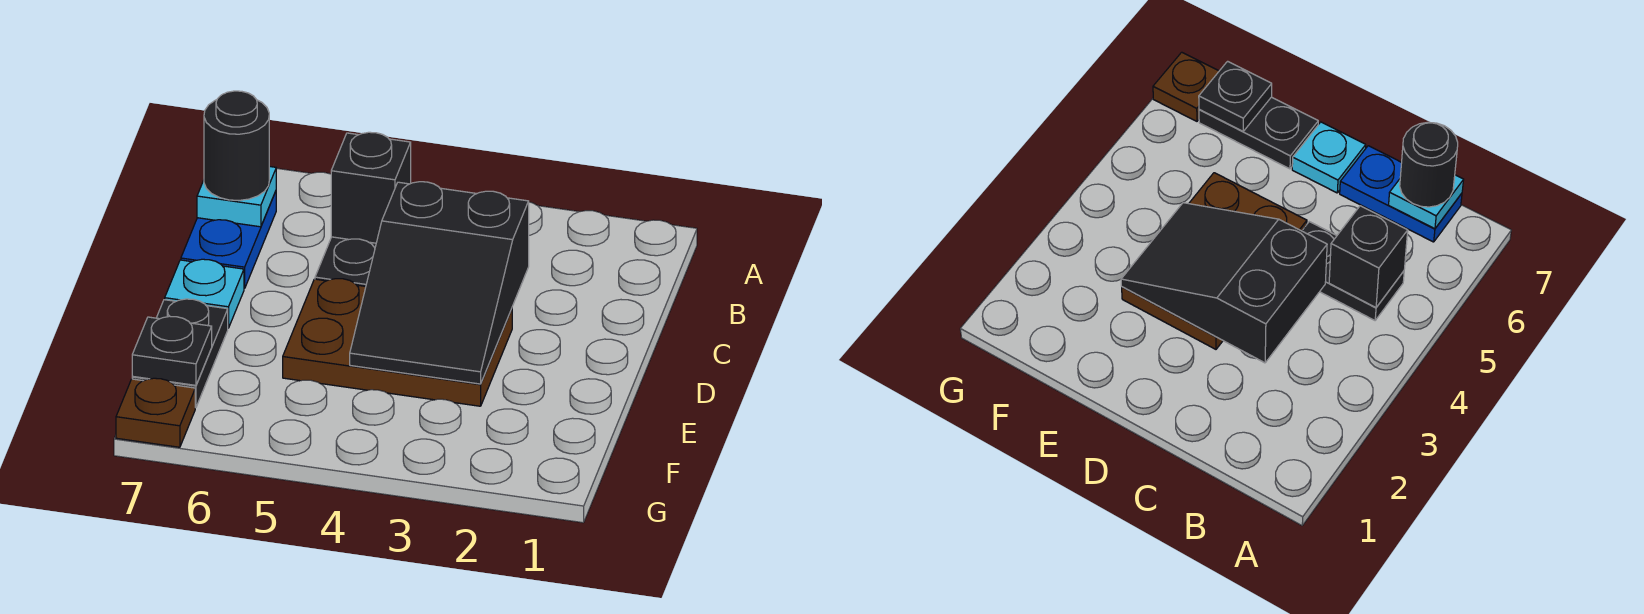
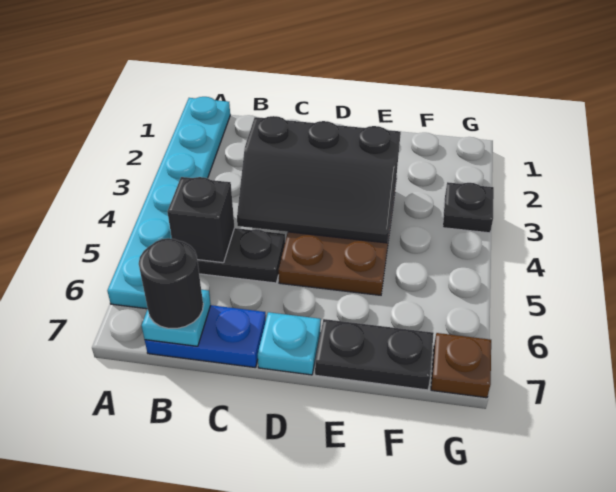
none -> cyan plate A1:A6 level 1
black slope C3:E4 level 2 top C -> black slope C3:E4 level 2 top 3
black plate F7 level 2 -> black plate G3 level 1

